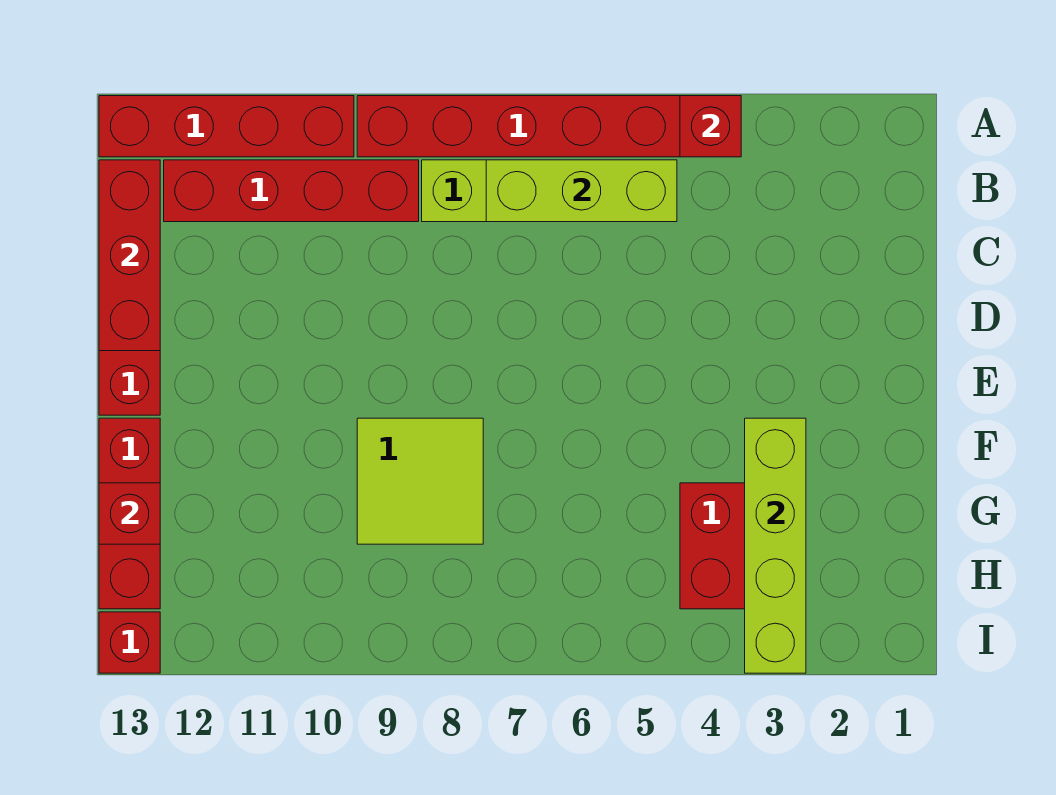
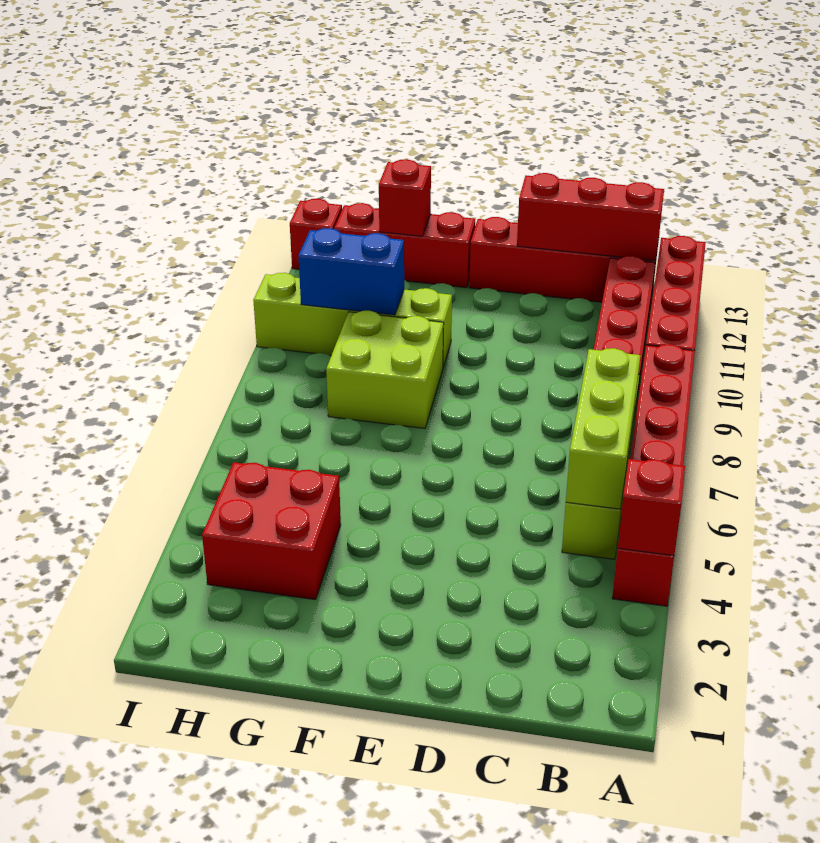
lime brick F3:I3 level 2 -> lime brick F10:I10 level 1
lime tile F8:G9 level 1 -> lime brick F8:G9 level 1
none -> blue brick G10:H10 level 2

